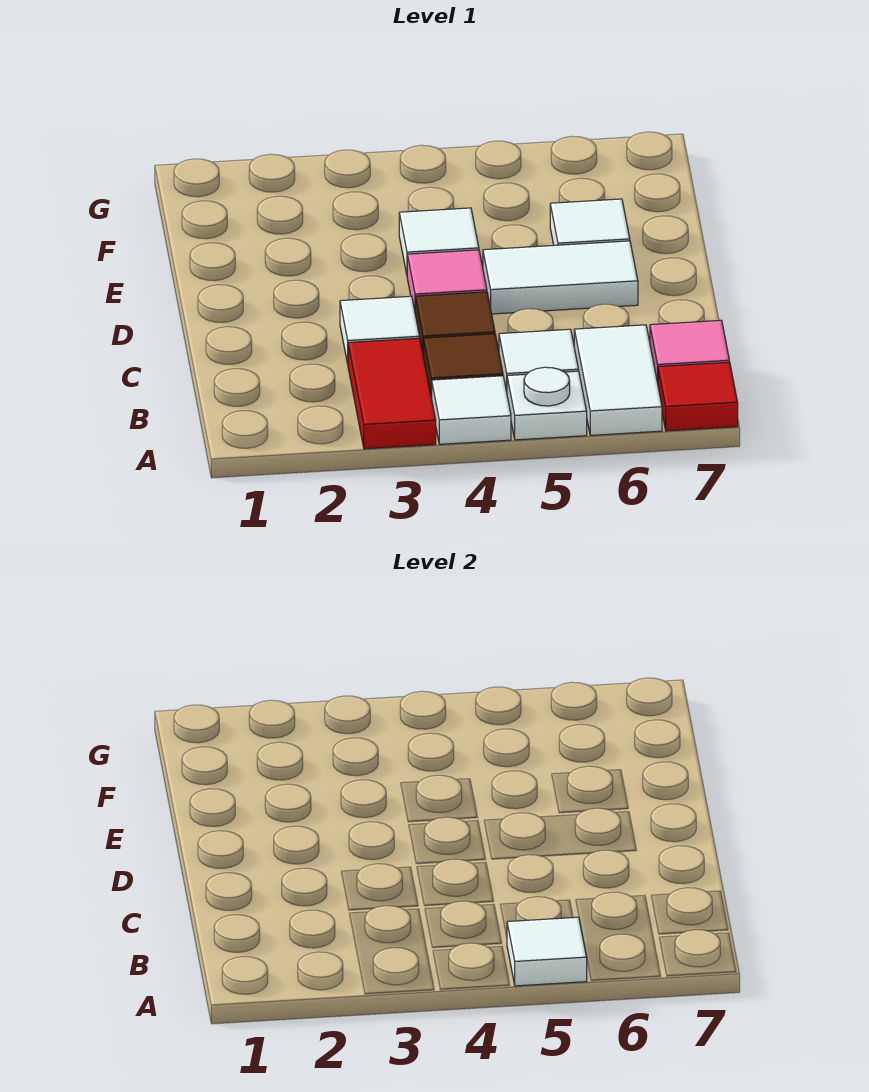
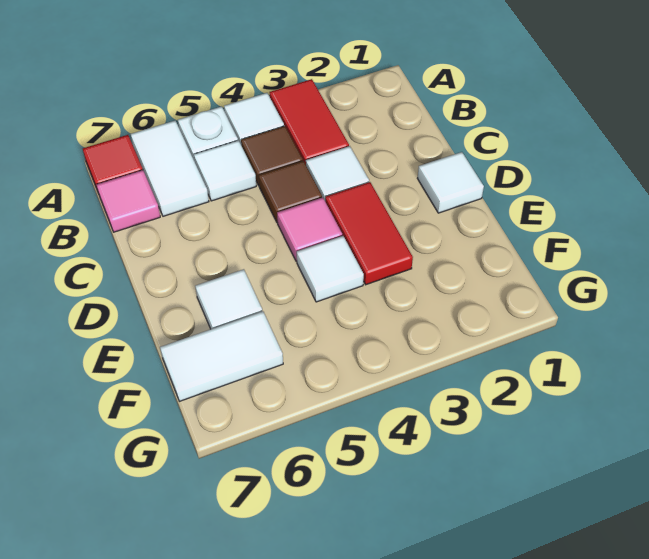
white tile A5 level 2 -> white tile D1 level 1
none -> red tile D3:E3 level 1
white tile D5:D6 level 1 -> white tile F6:F7 level 1

